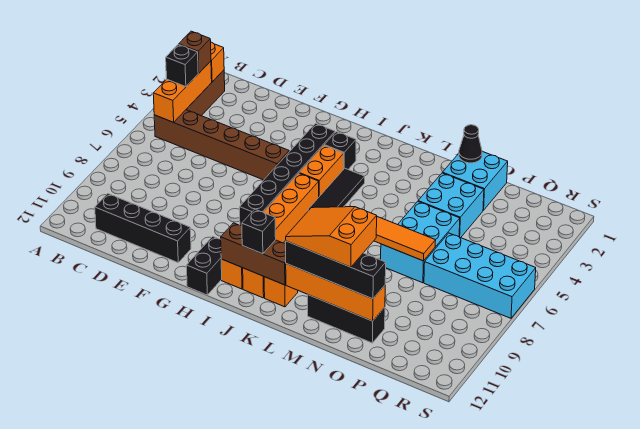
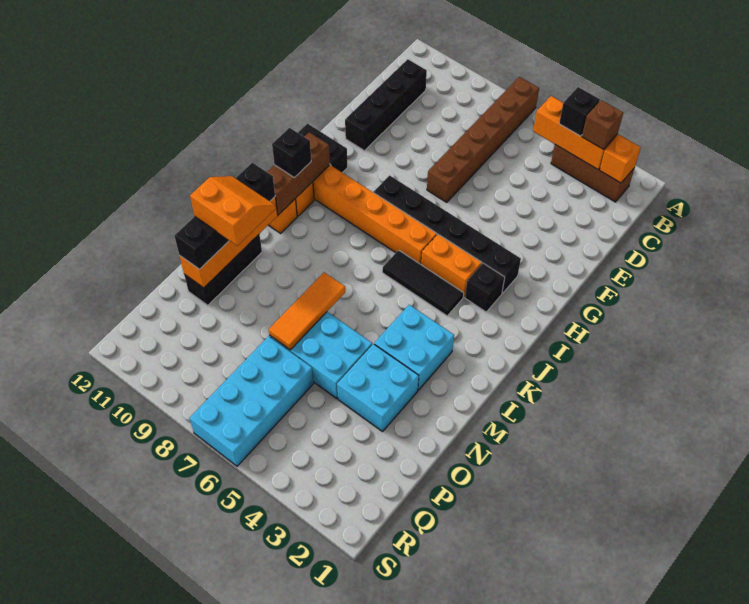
brown brick B5:G5 level 1 -> brown brick A7:F7 level 1
orange slope L10:N11 level 4 top N -> orange slope M10:N11 level 4 top N
cyan brick N1:O2 level 1 -> cyan brick L3:M4 level 1
black cone N1 level 2 -> none

